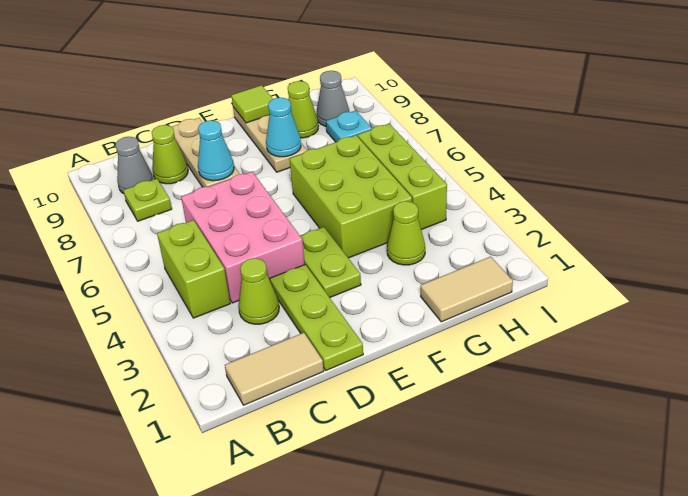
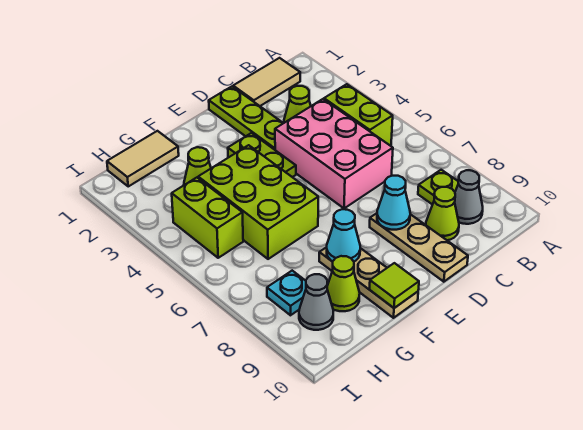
lime brick H4:H6 level 1 -> lime brick H4:H5 level 1

